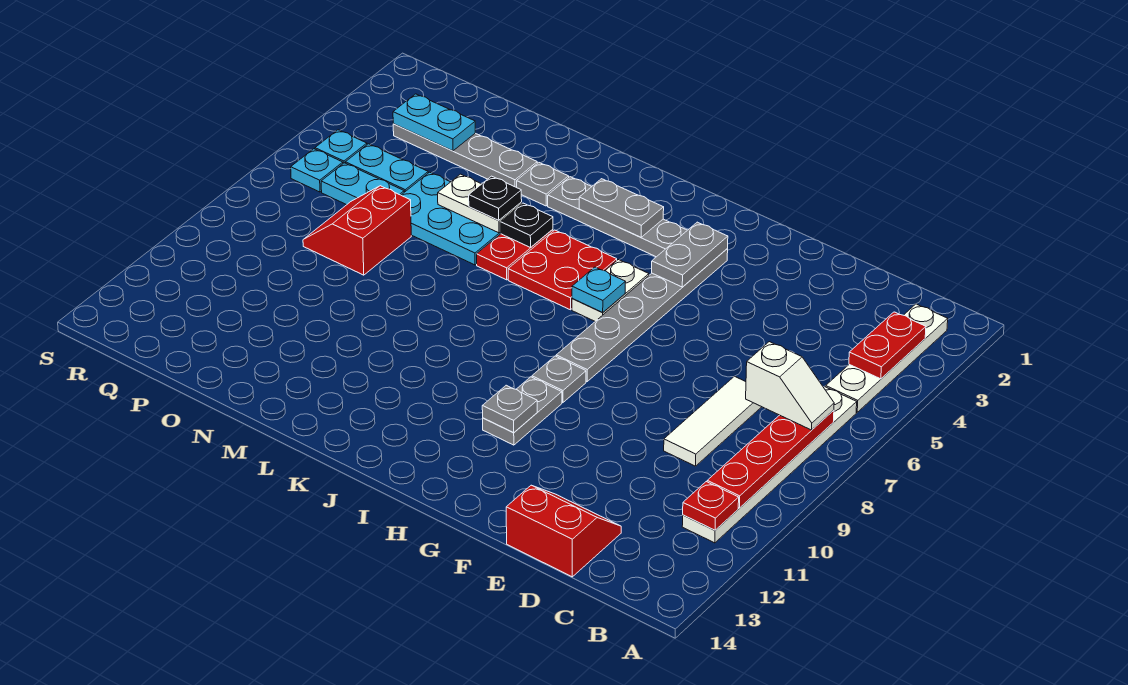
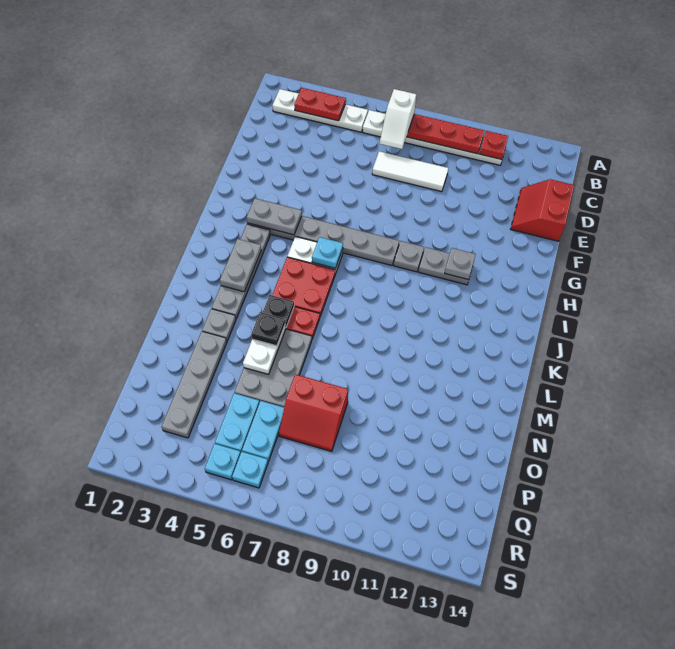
white slope B7:C7 level 3 top C -> white slope B7:C7 level 3 top B
cyan plate M5:O6 level 1 -> grey plate M5:O6 level 1
cyan plate P3:Q3 level 2 -> none

